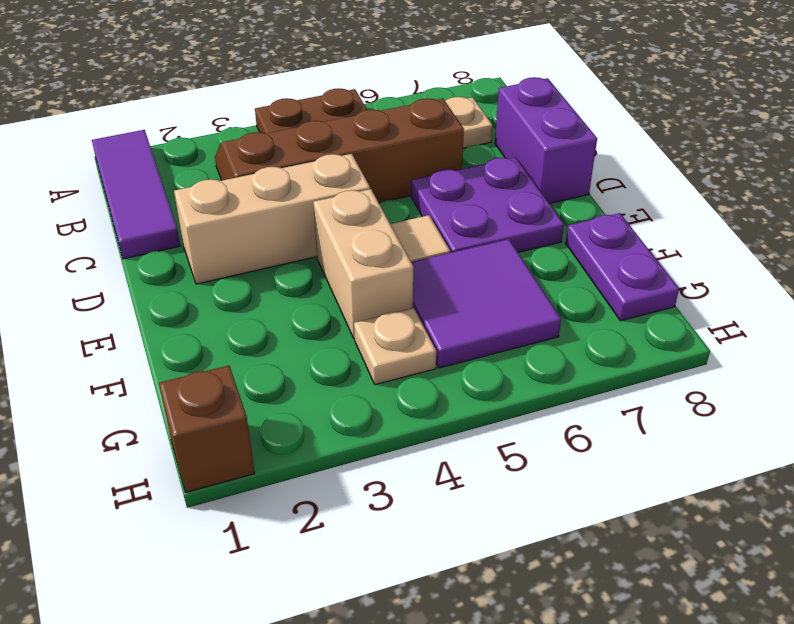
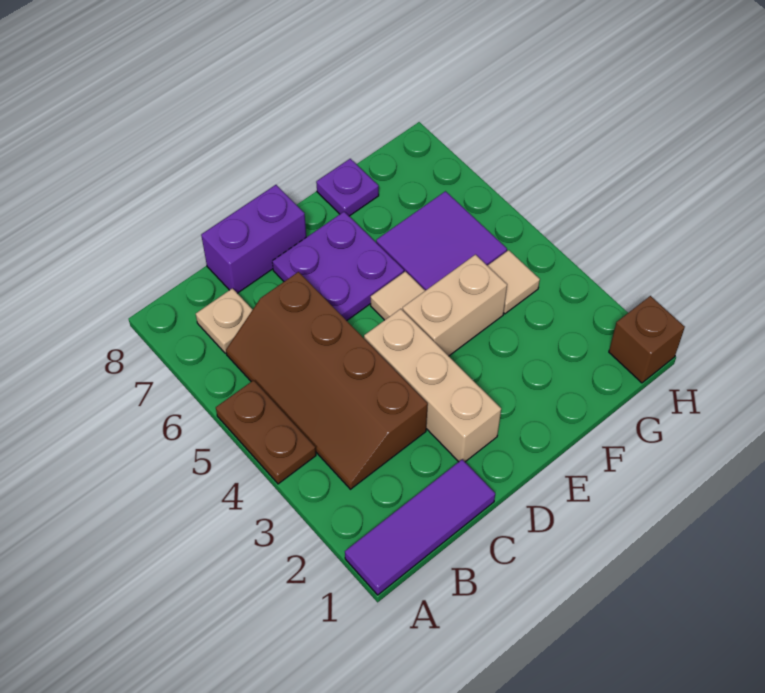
purple plate F8:G8 level 1 -> purple plate F8 level 1
tan plate G4 level 1 -> tan tile G4 level 1

